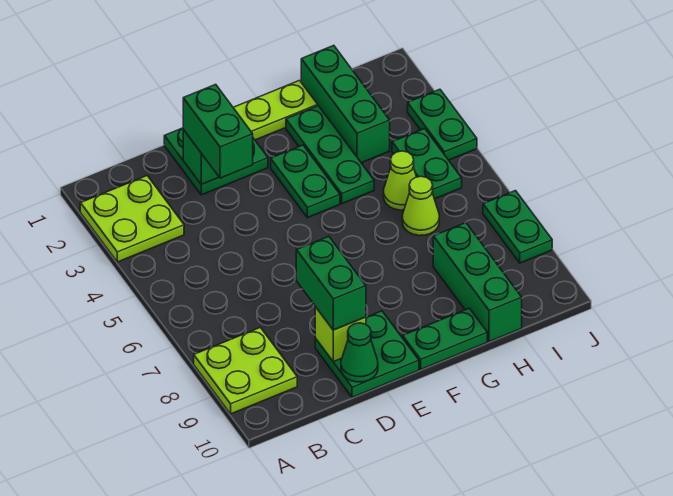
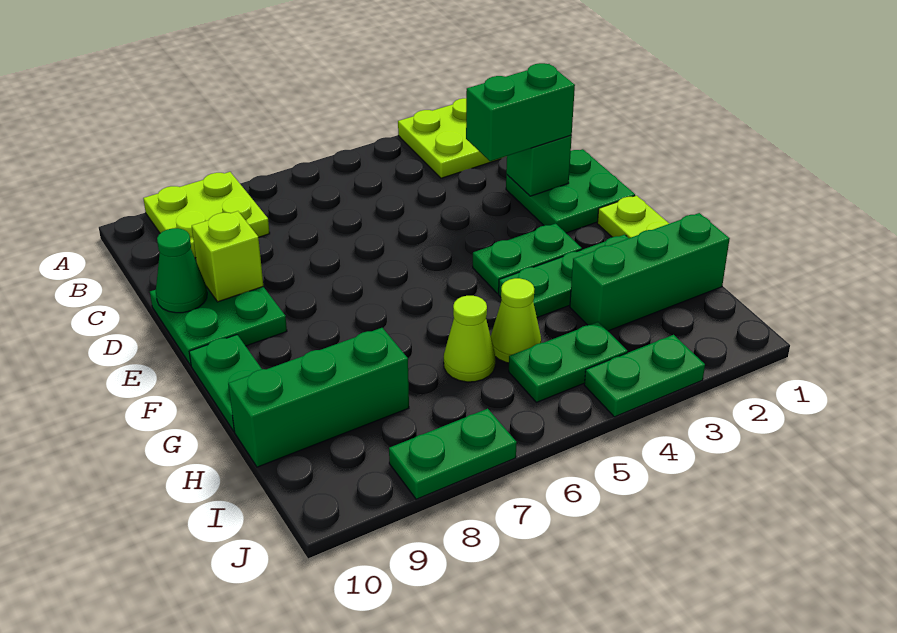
green brick D8:D9 level 3 -> none

